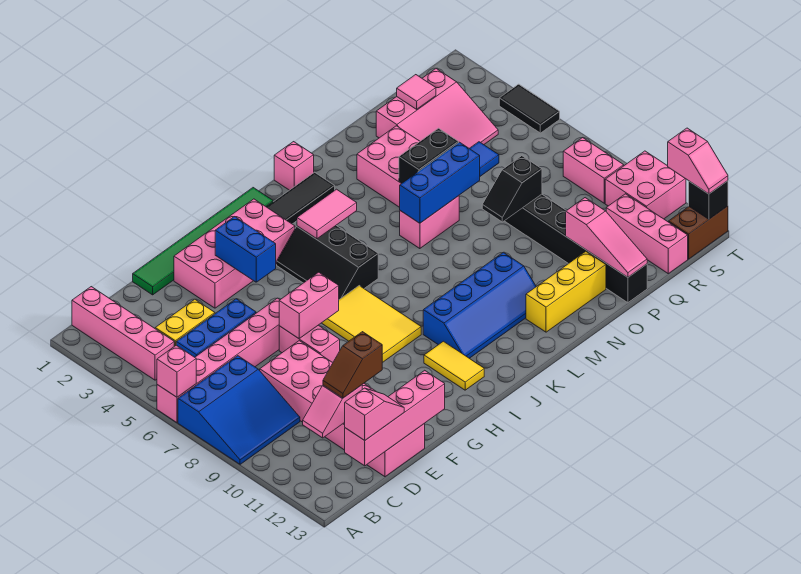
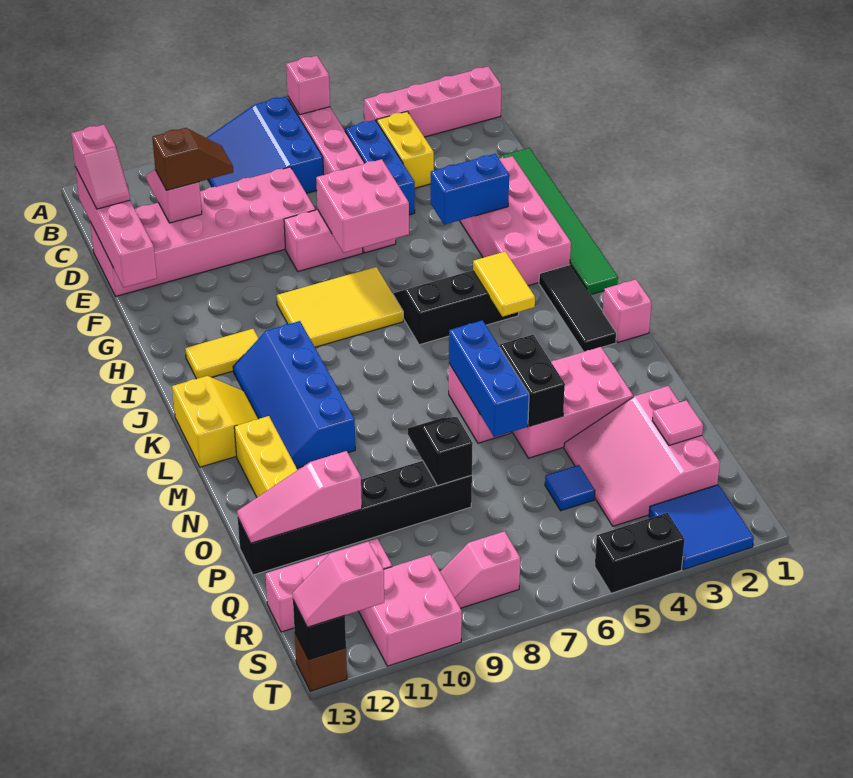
brown slope D11:E11 level 3 top E -> brown slope D10:D11 level 3 top 11
pink brick F7:G7 level 2 -> pink brick F6:G7 level 2
pink tile J4:K4 level 2 -> yellow tile J4:K4 level 2
none -> yellow slope K12:L13 level 1 top 13
none -> blue tile S2:T3 level 1
pink brick S8:S9 level 1 -> pink slope S8:S9 level 1 top 8
brown brick S13:T13 level 1 -> brown brick T13 level 1
black tile T4:T5 level 1 -> black brick T4:T5 level 1

